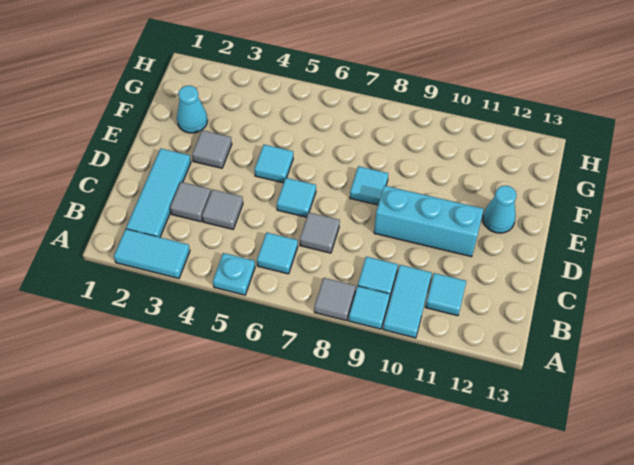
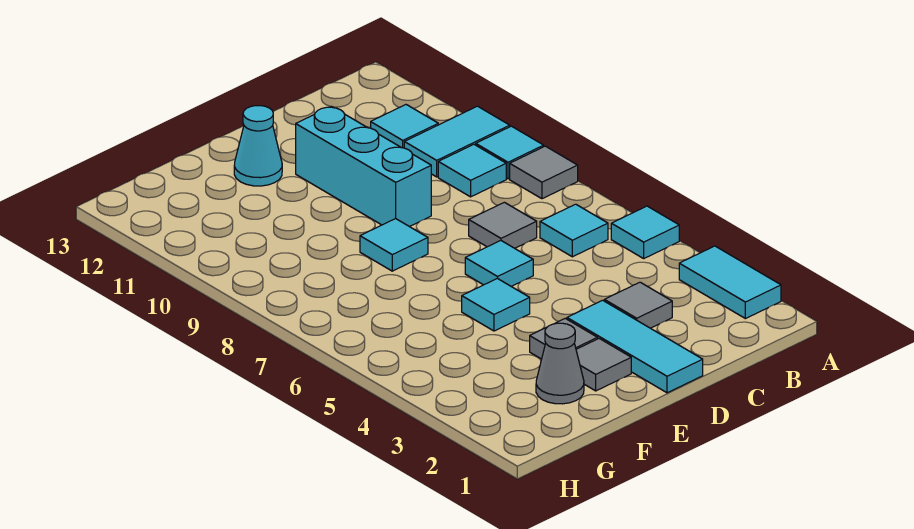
cyan plate A5 level 1 -> cyan tile A5 level 1
cyan tile B2:D2 level 1 -> cyan tile D1:D3 level 1
grey tile C4 level 1 -> grey tile E2 level 1
cyan cone F2 level 1 -> grey cone F2 level 1

